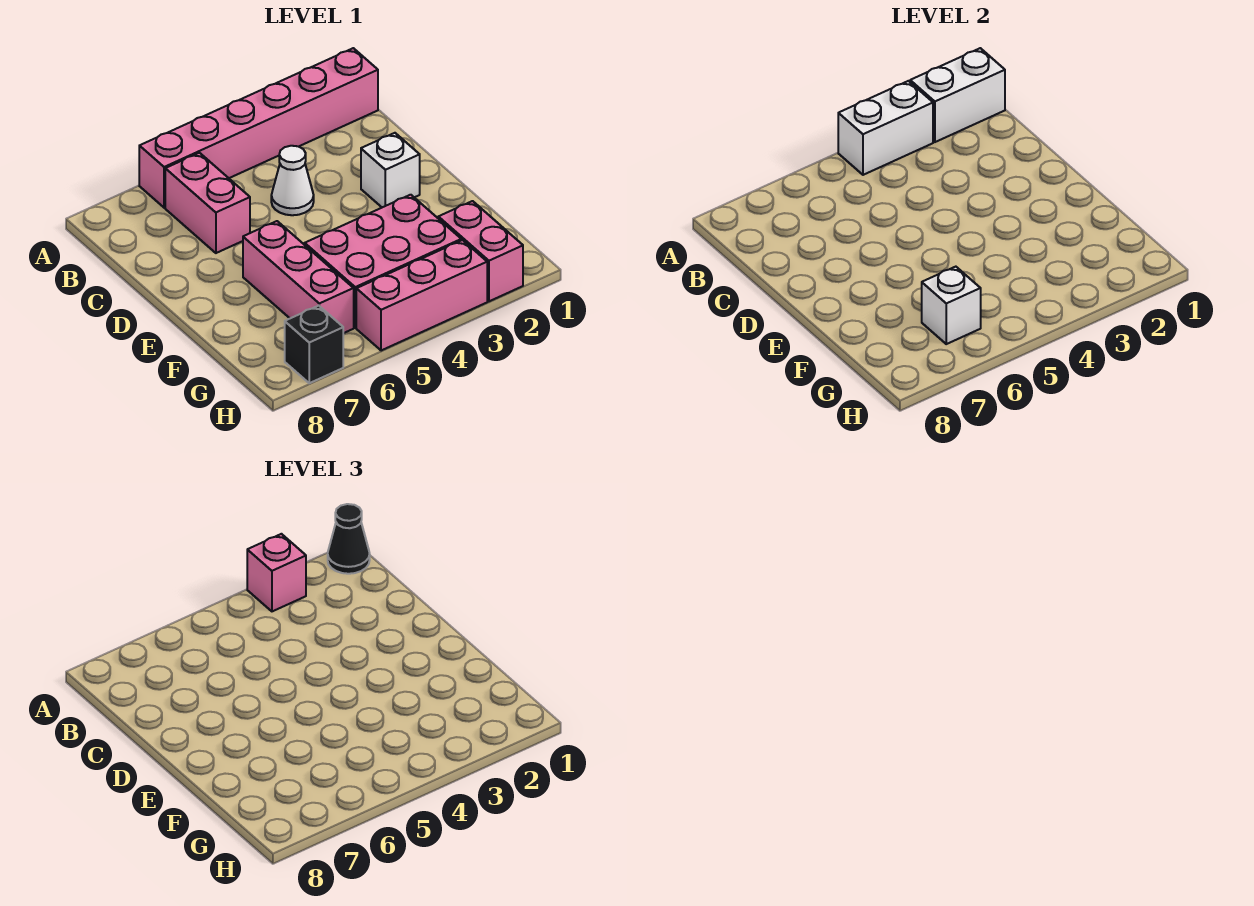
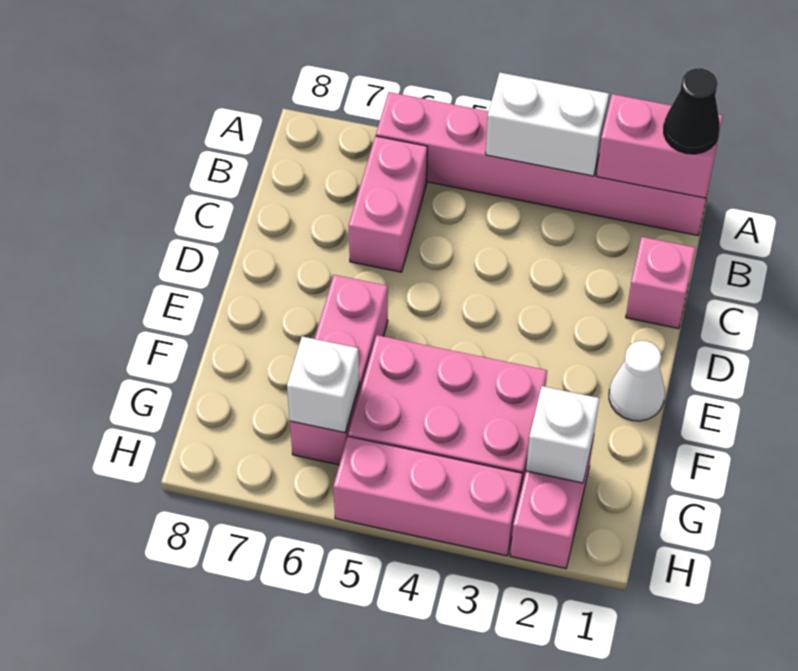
white brick A1:A2 level 2 -> pink brick A1:A2 level 2
pink brick A3 level 3 -> pink brick C1 level 1
white cone C4 level 1 -> white cone E1 level 1
white brick D2 level 1 -> white brick G2 level 2
black brick H7 level 1 -> none

